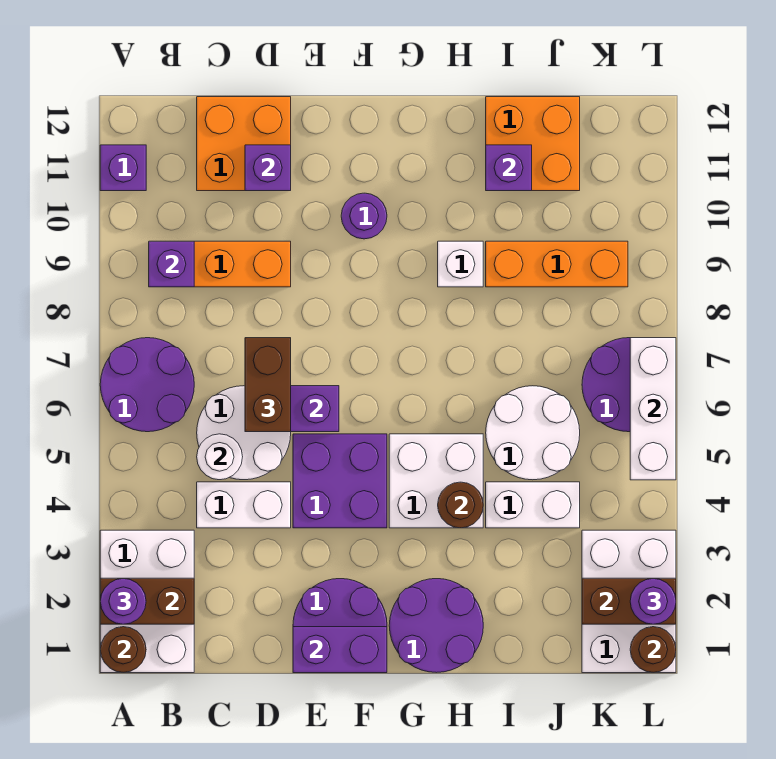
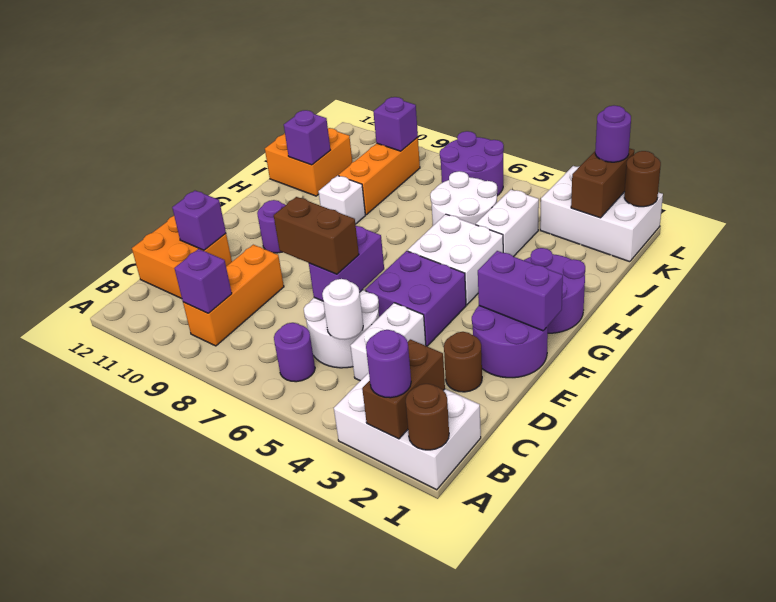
purple round brick A6:B7 level 1 -> purple round brick B6 level 1
purple brick A11 level 1 -> purple brick K9 level 2
purple brick E1:F1 level 2 -> purple brick F1:F2 level 2
brown round brick H4 level 2 -> brown round brick D2 level 1
white brick L5:L7 level 2 -> none

